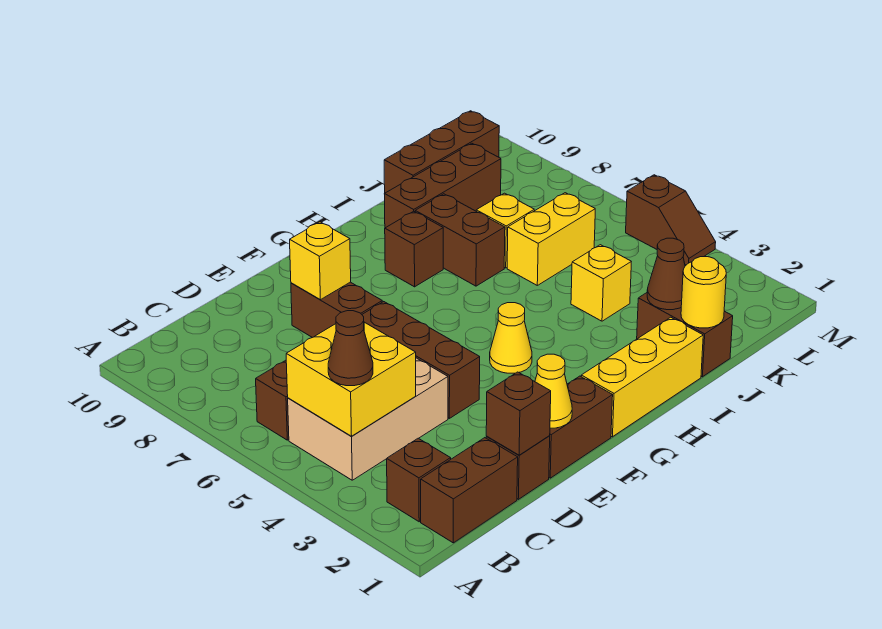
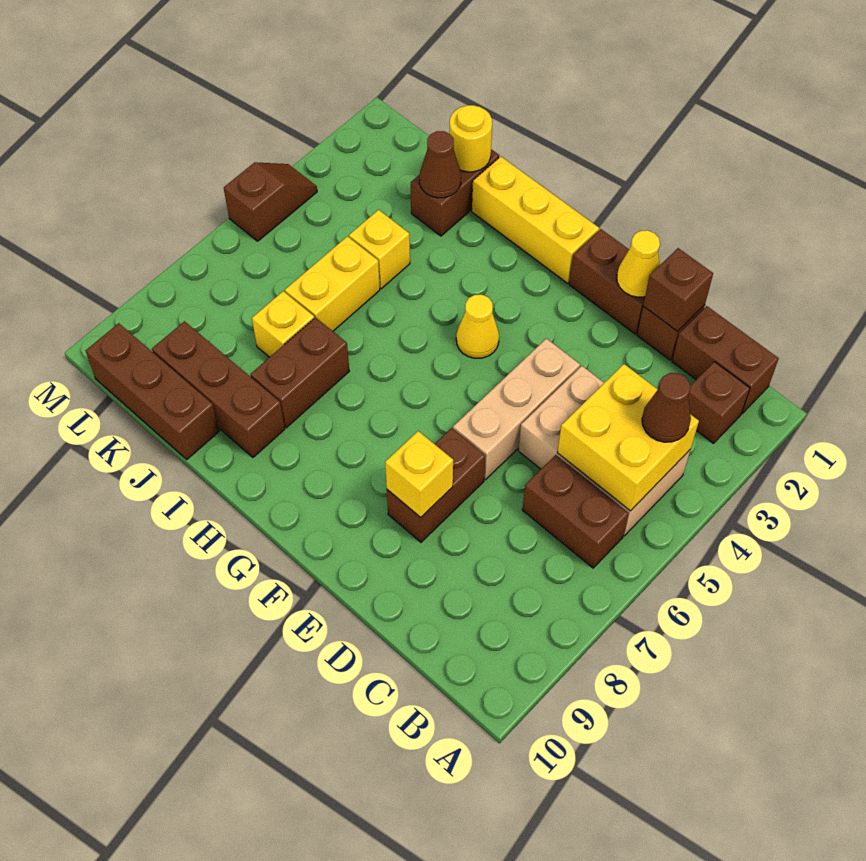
brown brick E4:E6 level 1 -> tan brick E4:E6 level 1
brown brick H8 level 1 -> none
yellow brick J6:K6 level 1 -> yellow brick J5:J6 level 1

